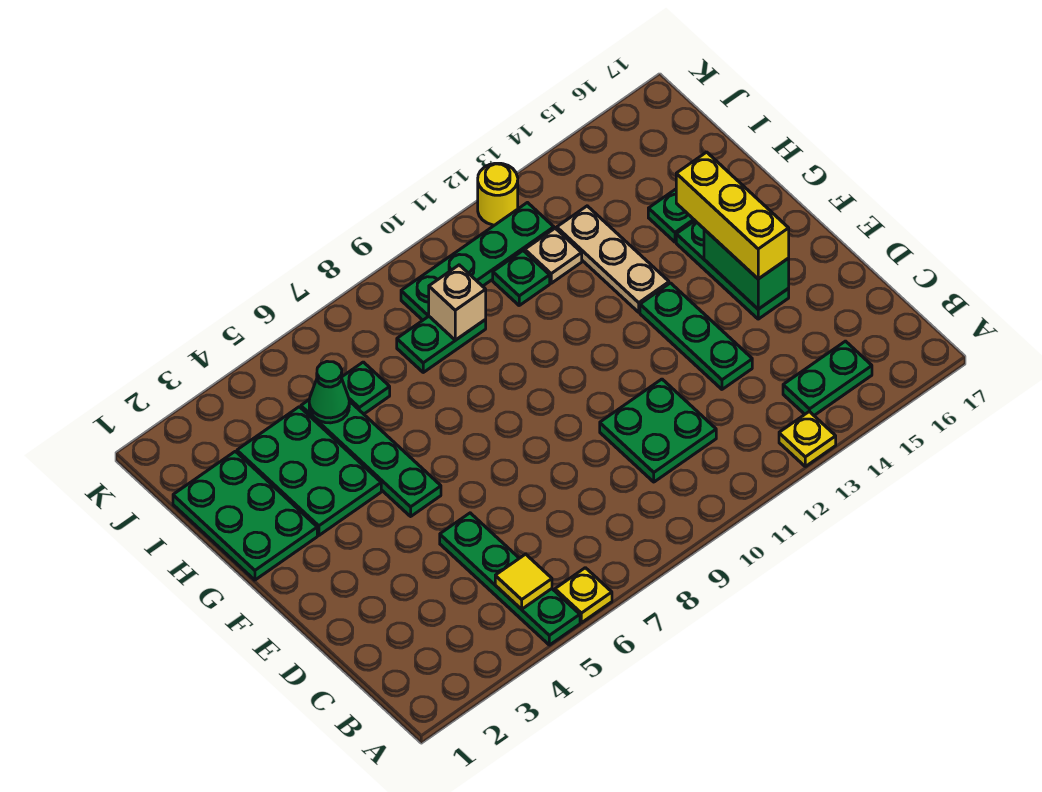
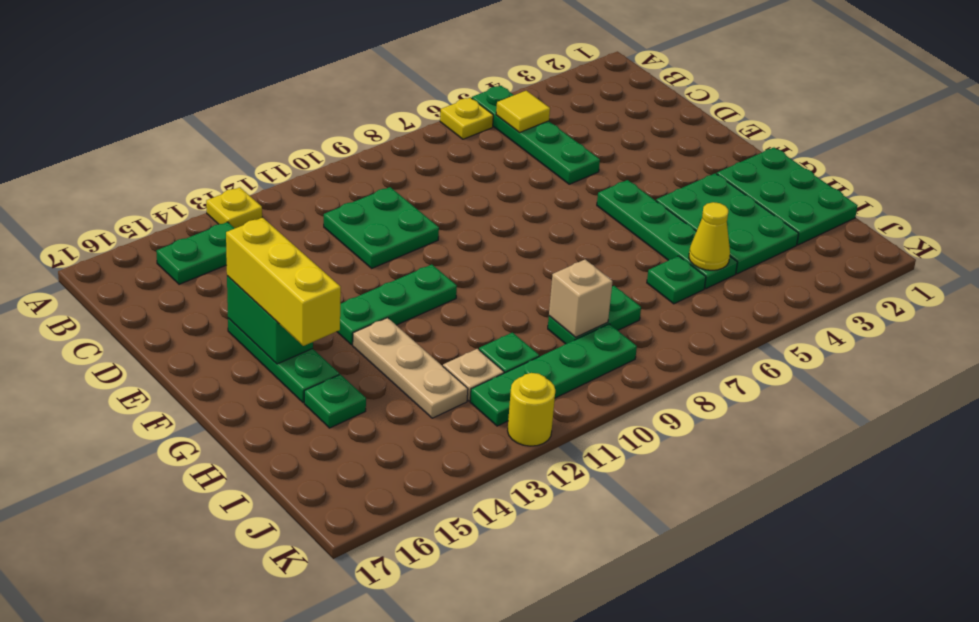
green plate D13:F13 level 1 -> green plate F11:F13 level 1
green cone I5 level 2 -> yellow cone I5 level 2

